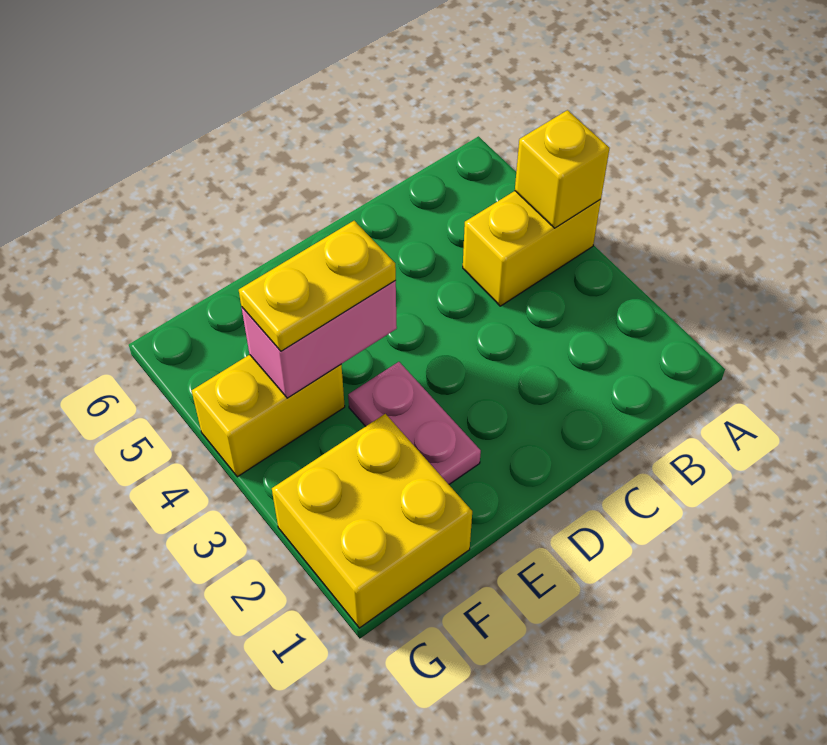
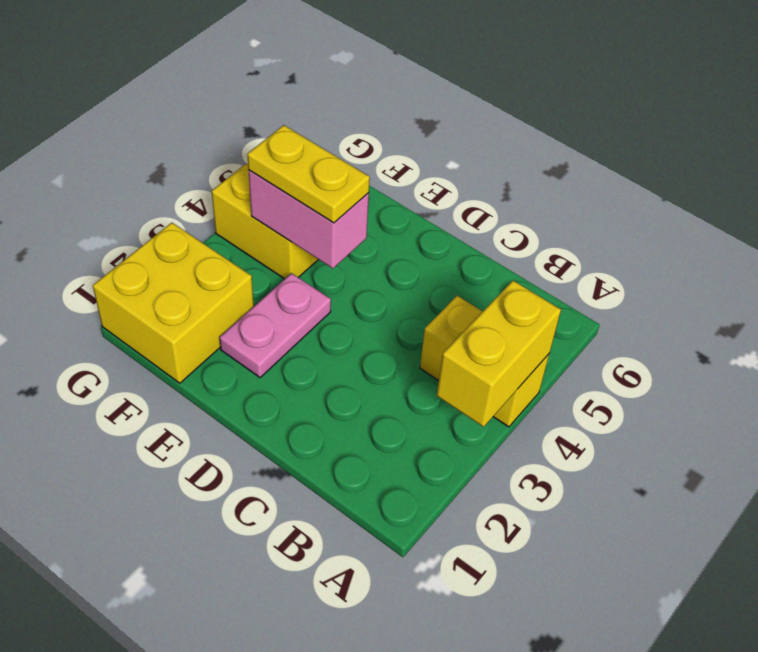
yellow brick A4 level 2 -> yellow brick A3:A4 level 2

